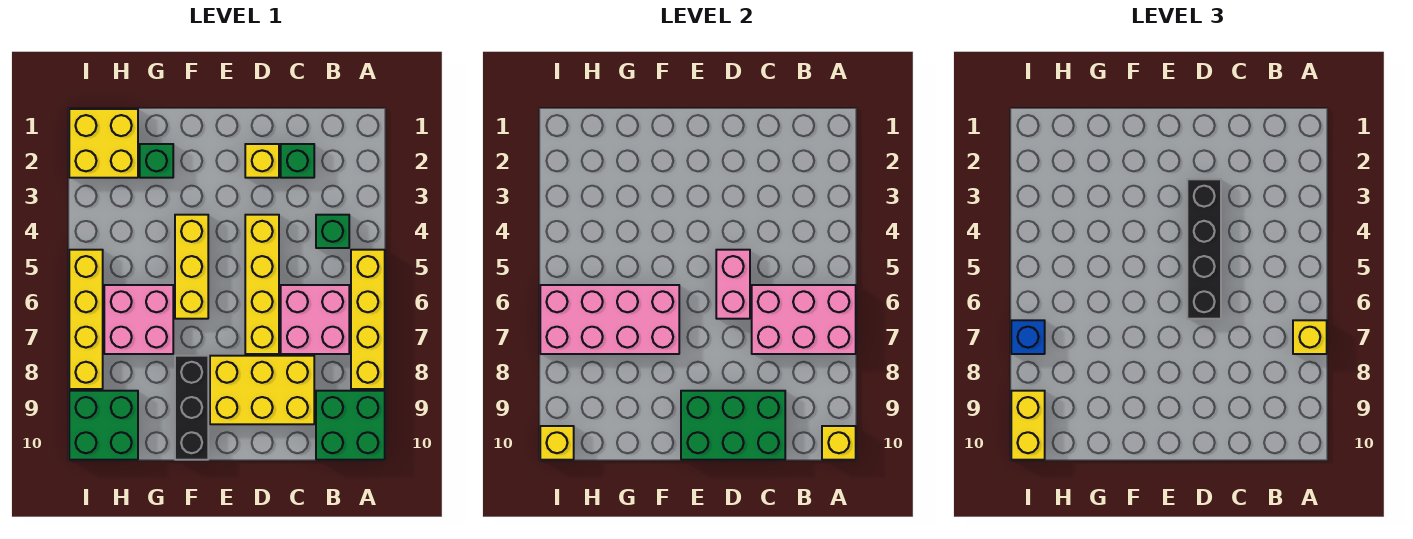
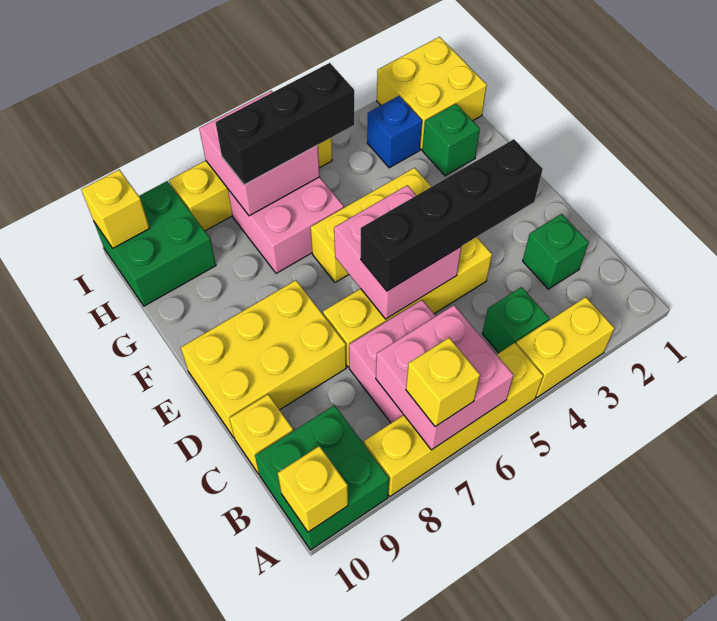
pink brick A6:C7 level 2 -> pink brick A6:B7 level 2
yellow brick C8:E9 level 1 -> yellow brick D8:E10 level 1
green brick C9:E10 level 2 -> none
yellow brick D2 level 1 -> yellow brick C10 level 1
pink brick D5:D6 level 2 -> pink brick D5:E6 level 2
pink brick F6:I7 level 2 -> pink brick H6:I7 level 2
black brick F8:F10 level 1 -> black brick H5:H7 level 3
blue brick I7 level 3 -> blue brick H3 level 1
yellow brick I9:I10 level 3 -> yellow brick A3:A4 level 1

